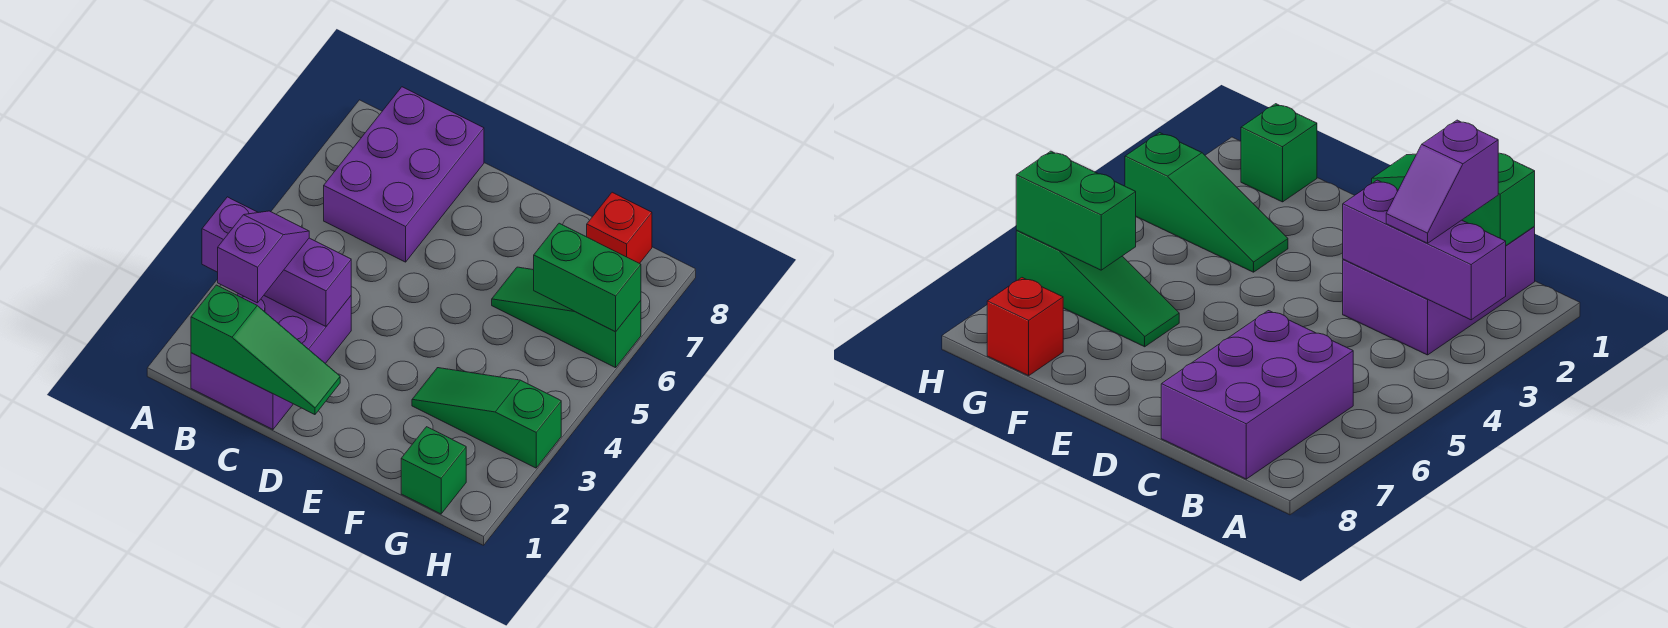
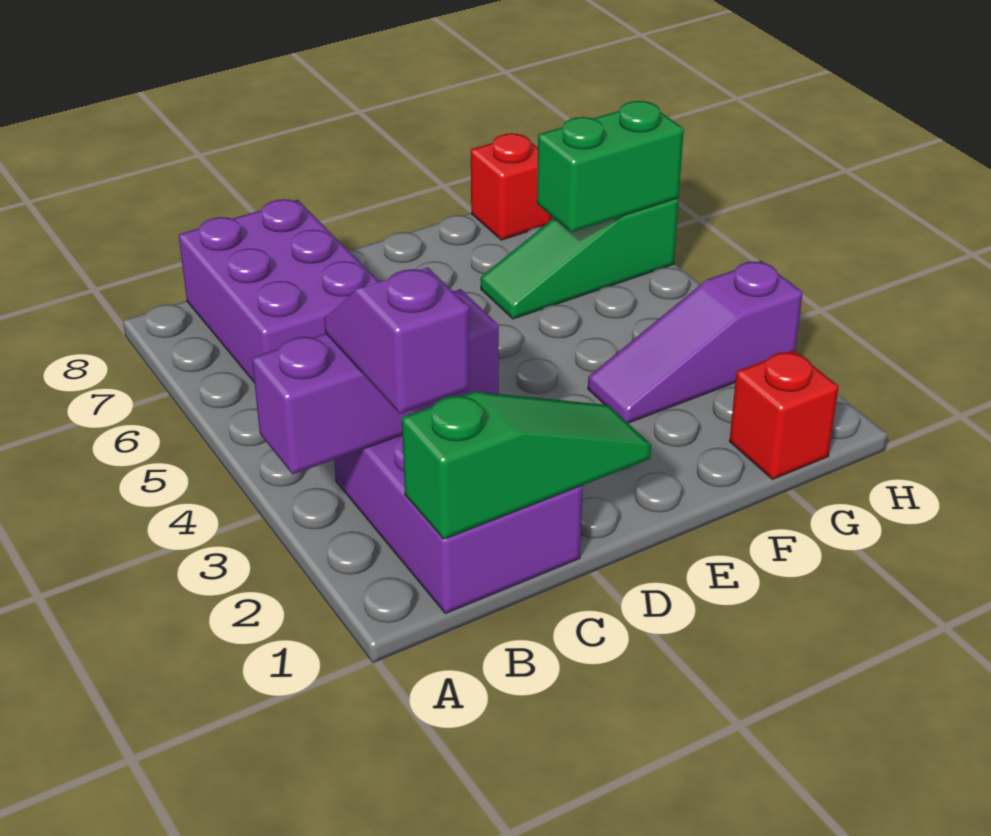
green slope F3:H3 level 1 top H -> purple slope F3:H3 level 1 top H
green brick G1 level 1 -> red brick G1 level 1

